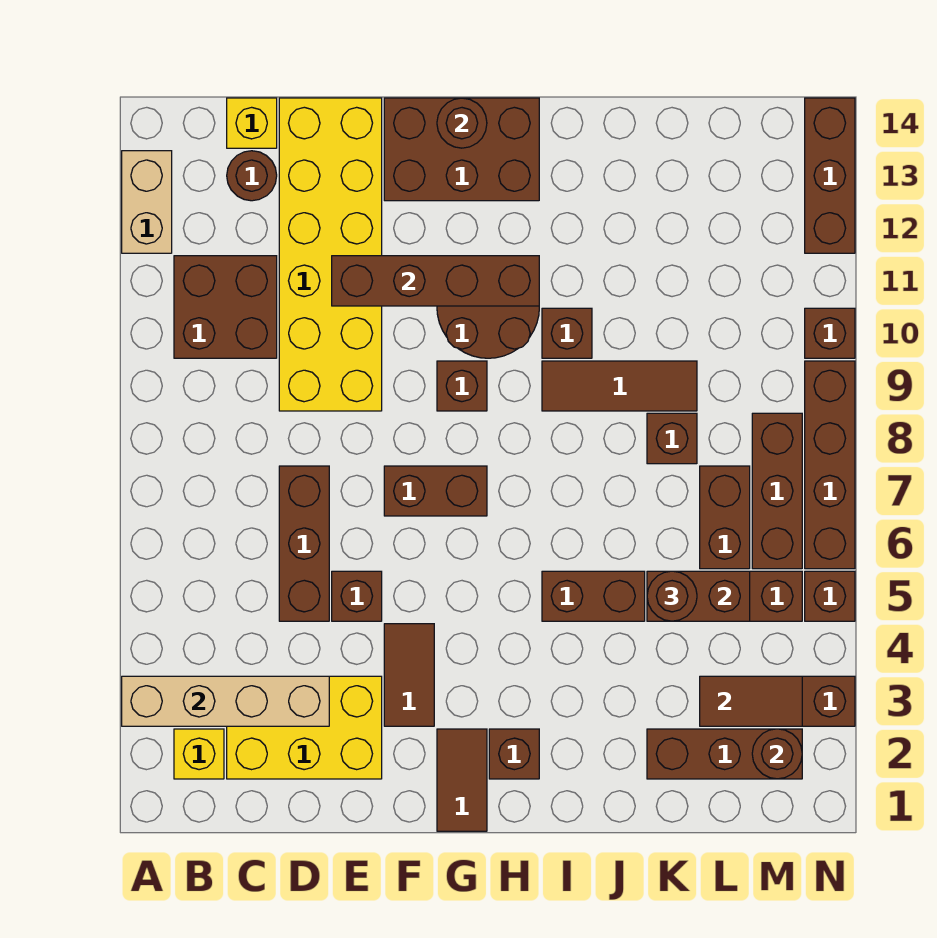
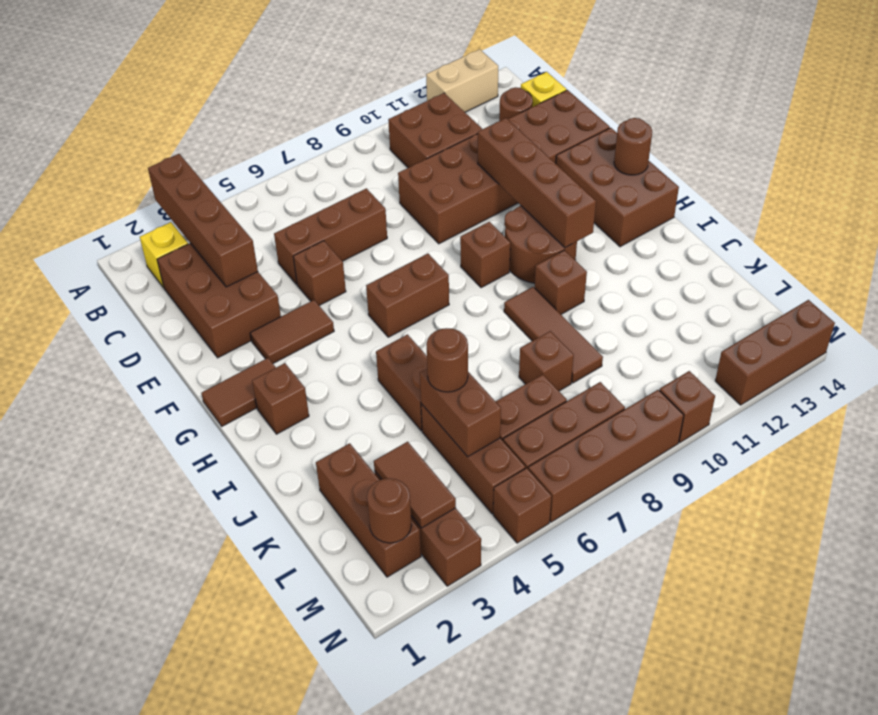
tan brick A3:D3 level 2 -> brown brick A3:D3 level 2
yellow brick C2:E3 level 1 -> brown brick C2:E3 level 1
yellow brick D9:E14 level 1 -> brown brick D9:E14 level 1
brown brick F7:G7 level 1 -> brown brick G6:G7 level 1

